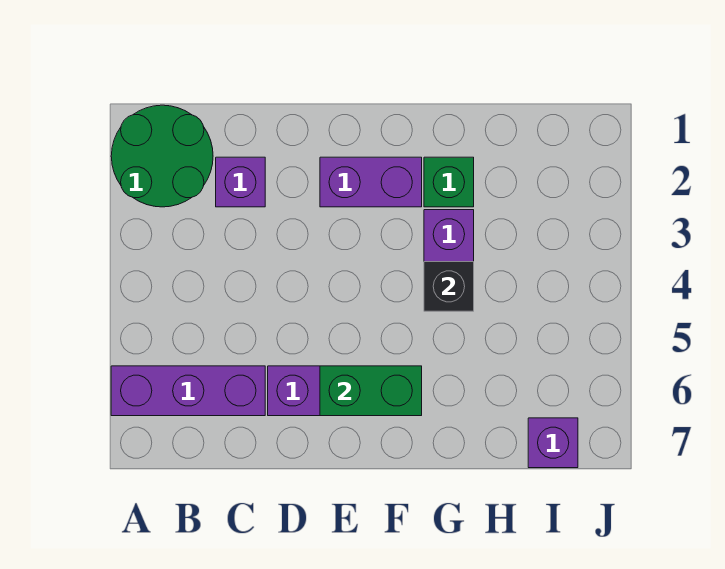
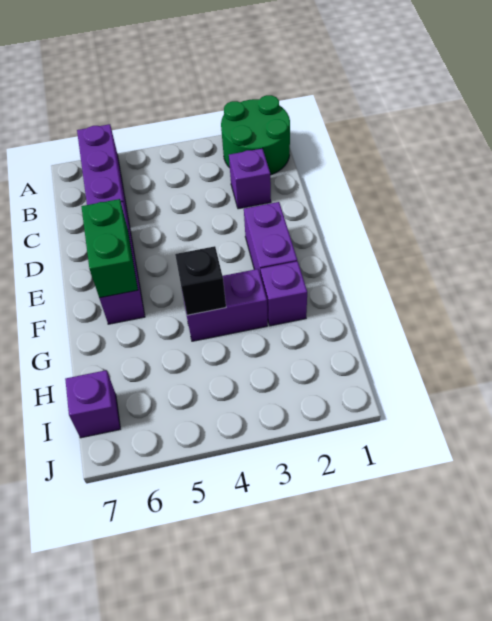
green brick G2 level 1 -> purple brick G2 level 1

